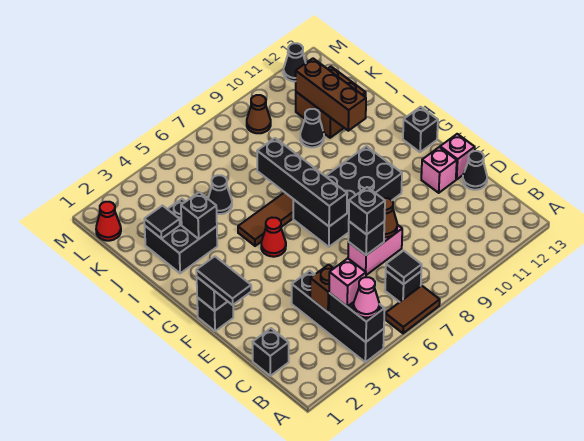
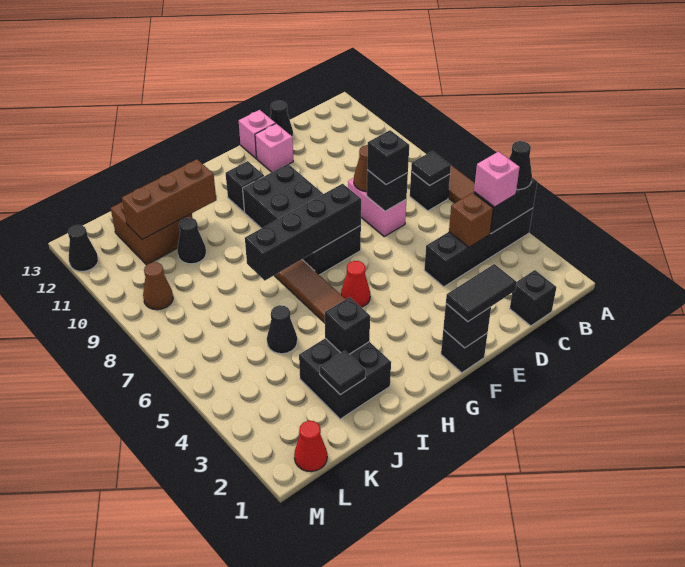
pink cone A4 level 3 -> black cone A4 level 3
black brick G13 level 1 -> black brick G11 level 1

